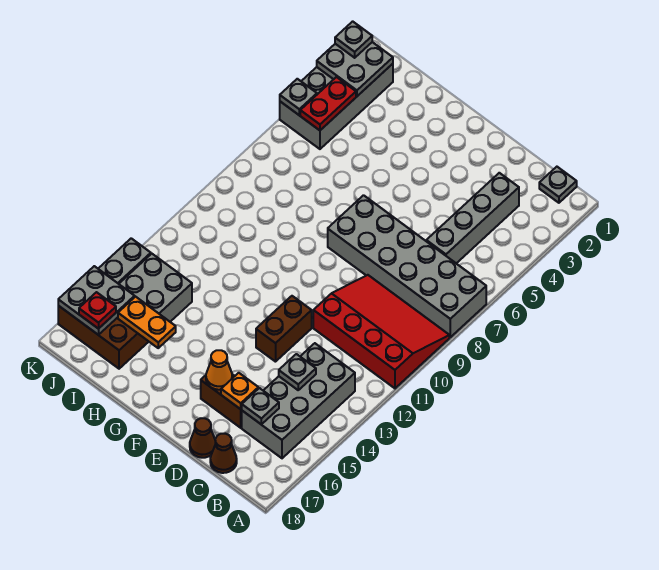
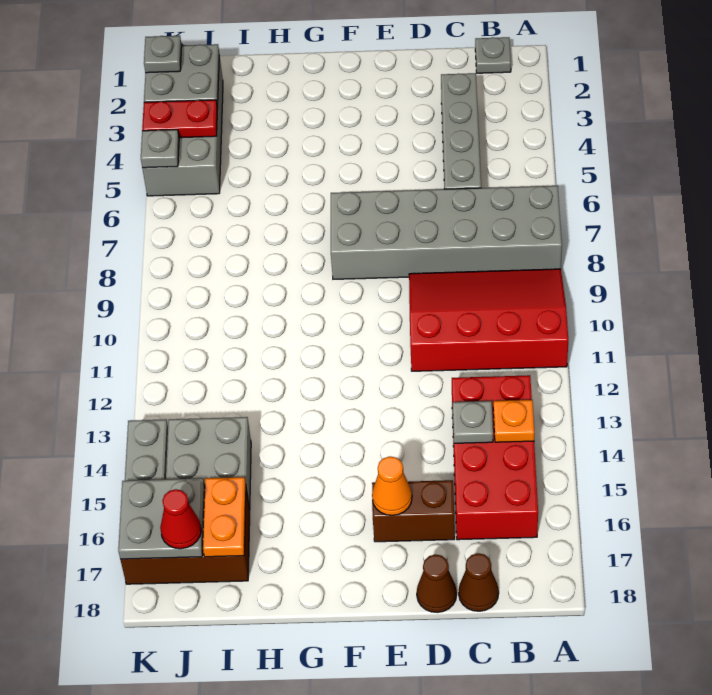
grey brick B13:C16 level 1 -> red brick B13:C16 level 1
grey plate C16 level 2 -> none
orange plate D16 level 2 -> orange plate B14 level 2
brown brick E12:E13 level 1 -> none
orange plate H16:I16 level 2 -> orange plate I16:I17 level 2
red plate J4:J5 level 2 -> red plate J4:K4 level 2
red plate J17 level 3 -> red cone J17 level 3

